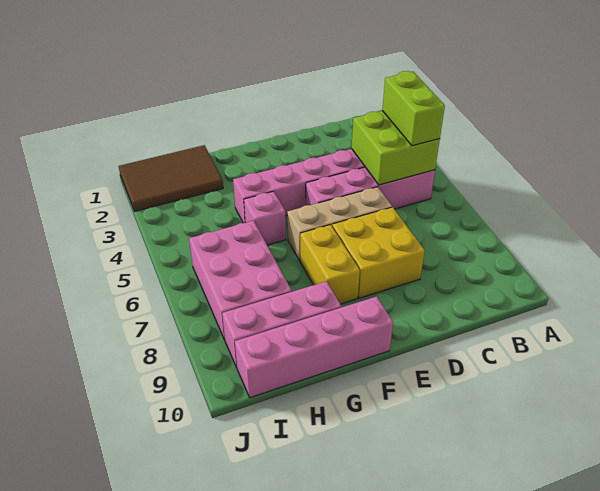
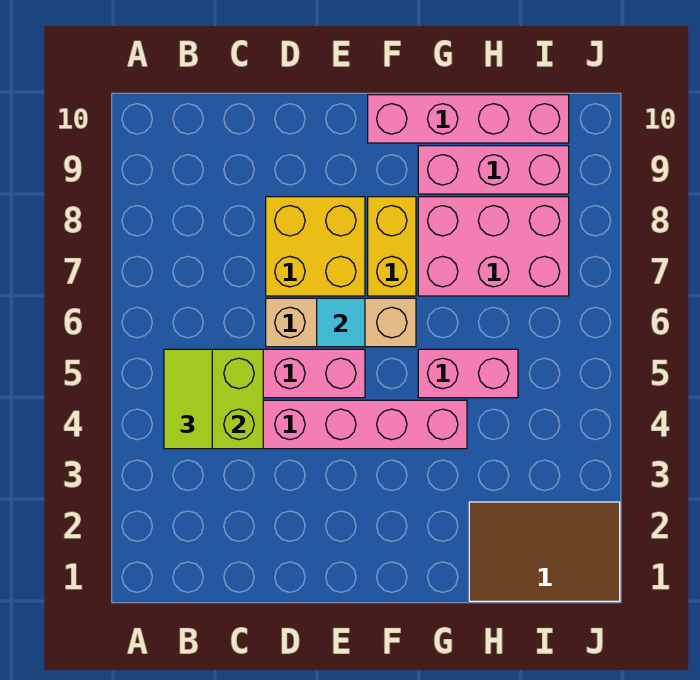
lime brick B4:B5 level 3 -> lime tile B4:B5 level 3
none -> cyan tile E6 level 2
pink brick G5 level 1 -> pink brick G5:H5 level 1
pink brick H6:I8 level 1 -> pink brick G7:I8 level 1

